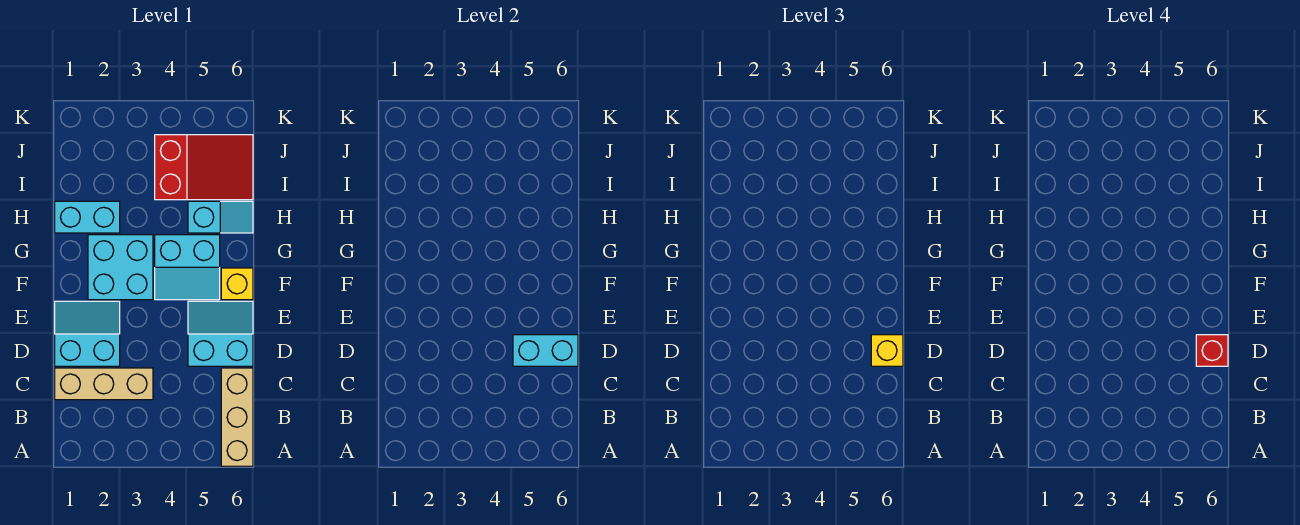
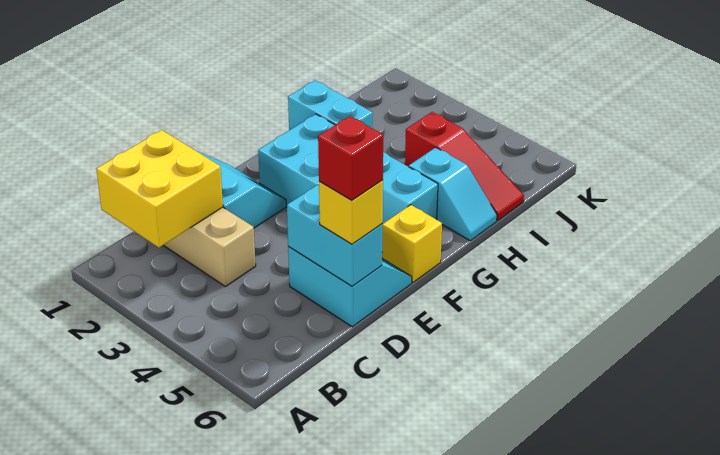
tan brick A6:C6 level 1 -> none
none -> yellow brick B1:C2 level 2
red slope I4:J6 level 1 top 4 -> red slope I4:I6 level 1 top 4

